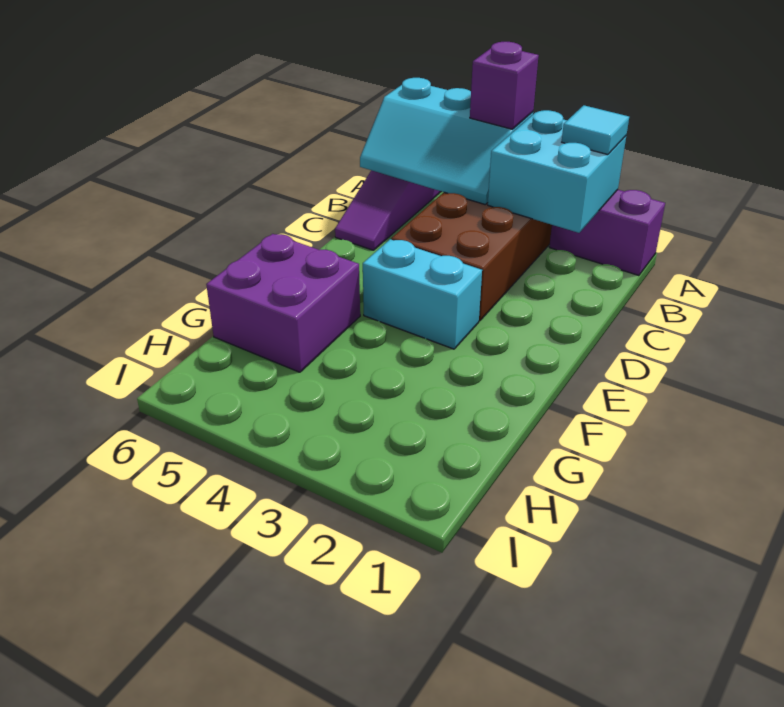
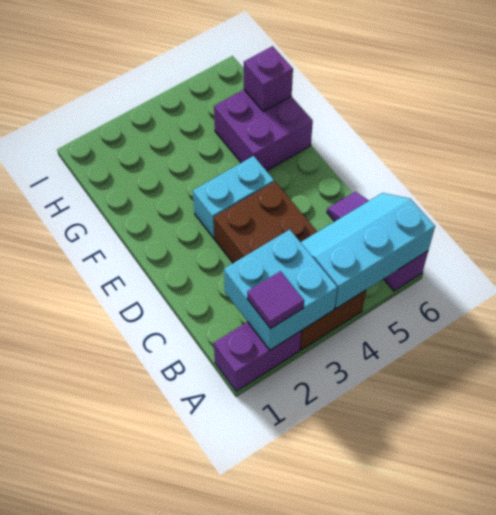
cyan tile A2 level 3 -> purple tile A2 level 3
purple brick A4 level 3 -> purple brick G6 level 2

